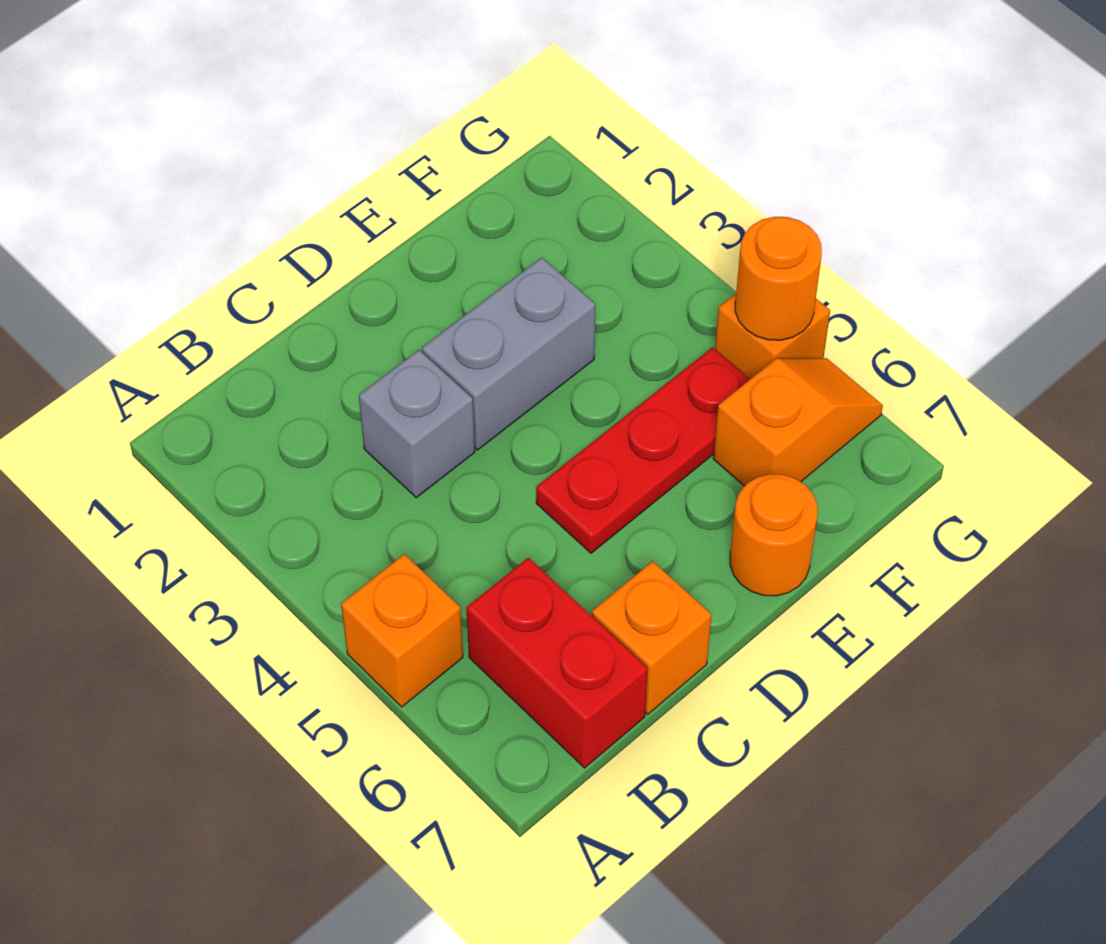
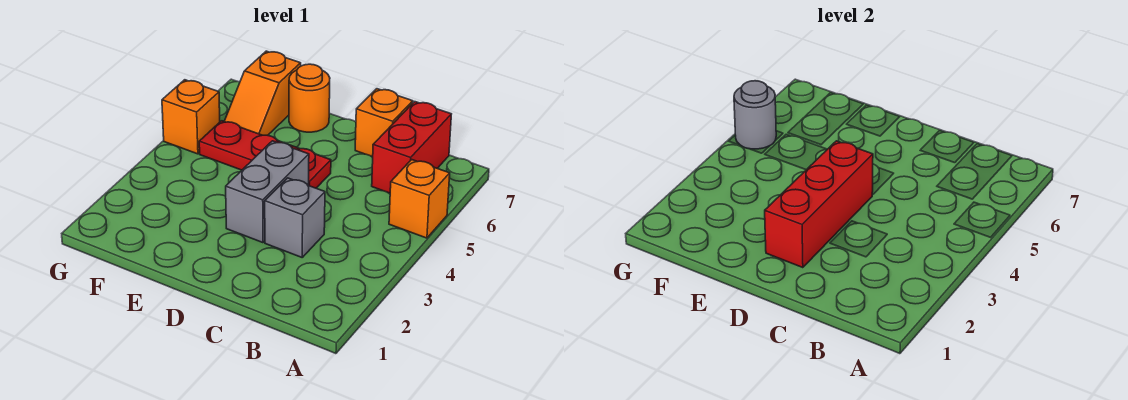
none -> red brick D2:D4 level 2
grey brick D3:E3 level 1 -> grey brick D3:D4 level 1
orange slope F6:G6 level 1 top F -> orange slope F6:F7 level 1 top 7
orange round brick G5 level 2 -> grey round brick G5 level 2

